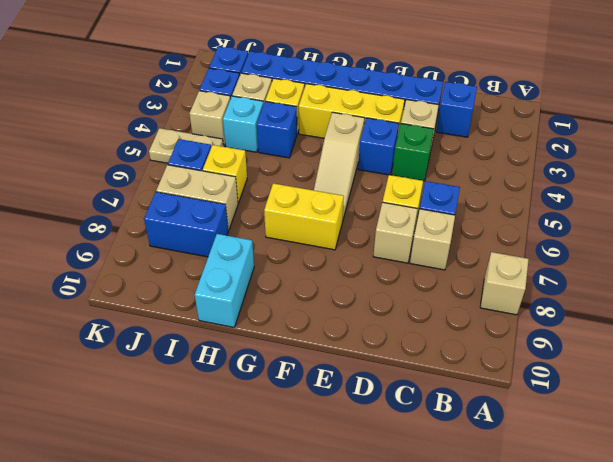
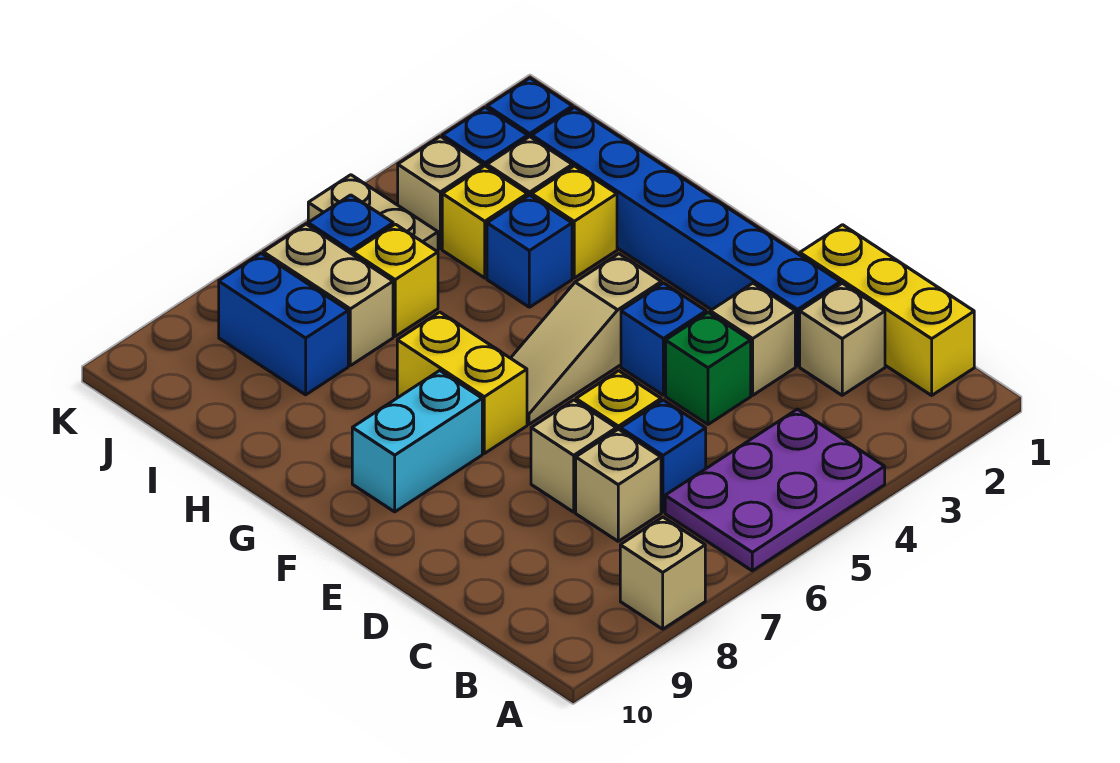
none -> purple plate A4:B6 level 1
blue brick C2 level 1 -> tan brick C2 level 1
yellow brick E3:G3 level 1 -> yellow brick B1:D1 level 1
cyan brick H9:H10 level 1 -> cyan brick F8:F9 level 1
cyan brick I4 level 1 -> yellow brick I4 level 1

